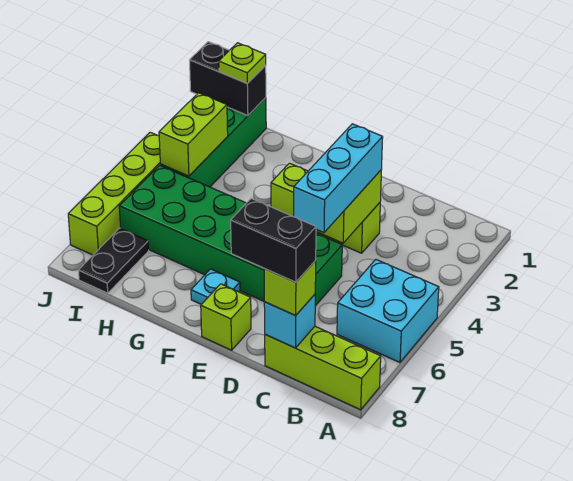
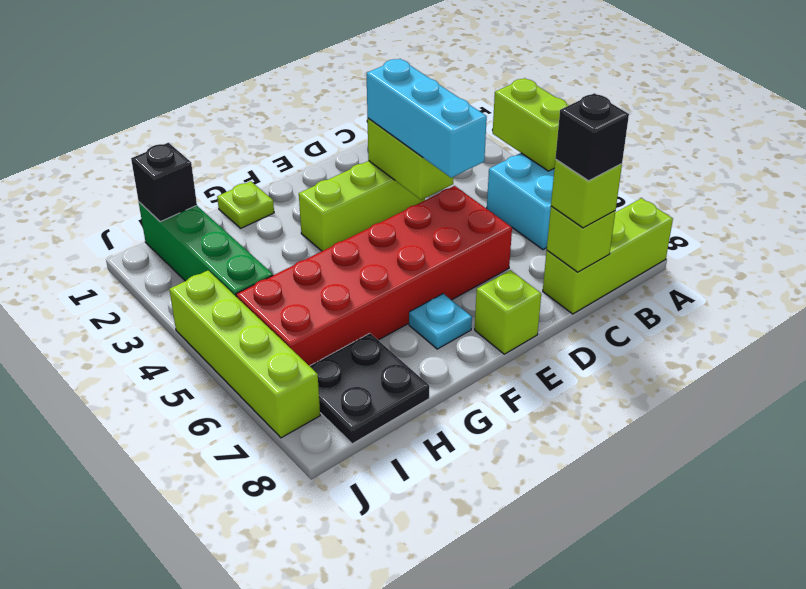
cyan brick C8 level 2 -> lime brick C8 level 2
black brick C8:D8 level 4 -> black brick C8 level 4
green brick D5:I6 level 1 -> red brick D5:I6 level 1
black brick I1:J1 level 2 -> black brick I1 level 2
lime plate I1 level 3 -> lime plate G1 level 1
lime brick I3:I4 level 2 -> lime brick A4:A5 level 2
black plate I7:I8 level 1 -> black plate H7:I8 level 1

